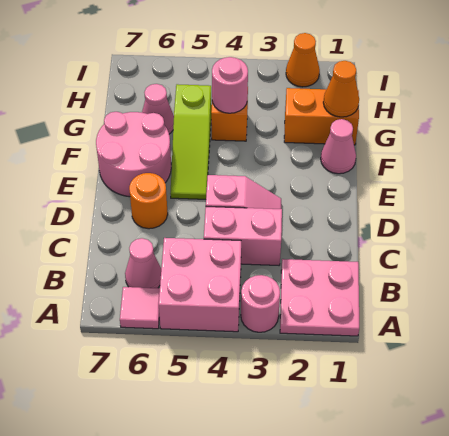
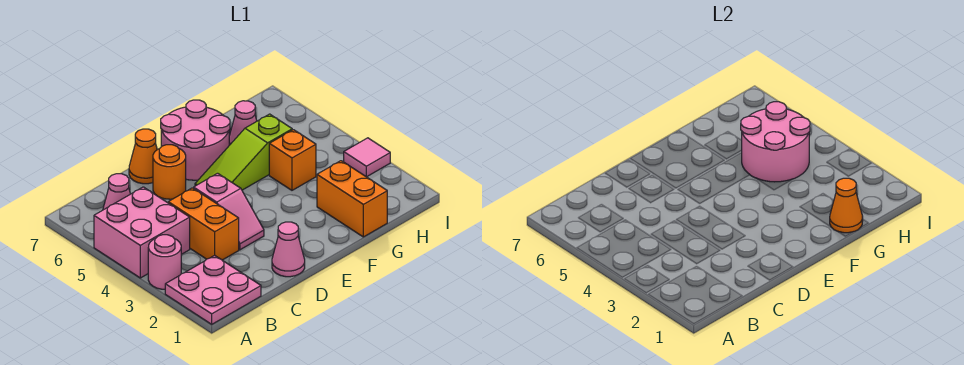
pink tile A6 level 1 -> pink tile I3 level 1
pink brick C3:C4 level 1 -> orange brick C3:C4 level 1
pink cone F1 level 1 -> pink cone D1 level 1
pink round brick G4 level 2 -> pink round brick G4:H5 level 2
orange cone I2 level 1 -> orange cone D7 level 1

